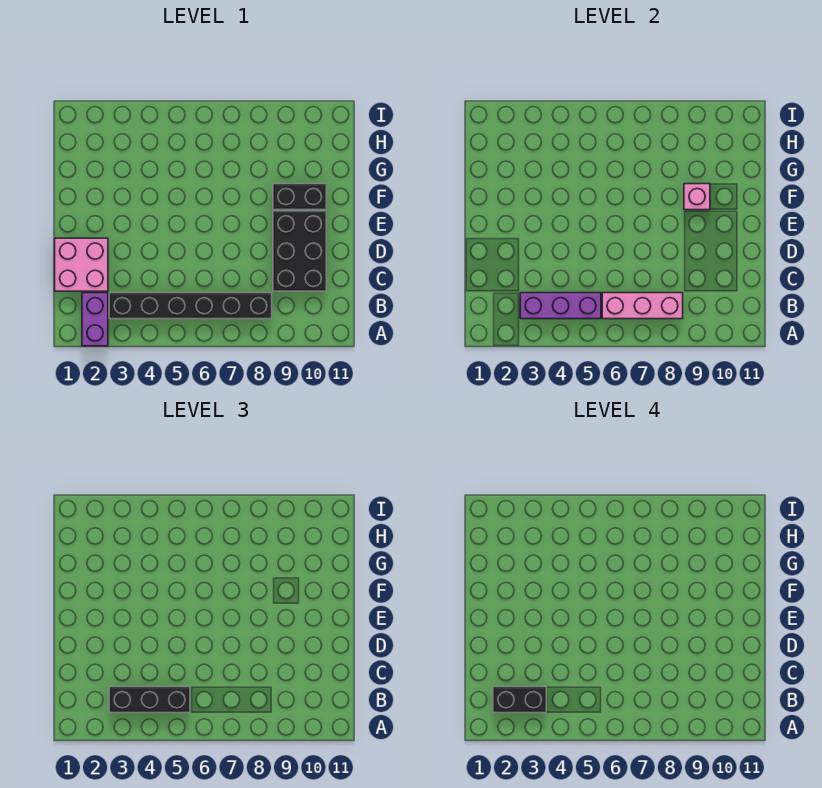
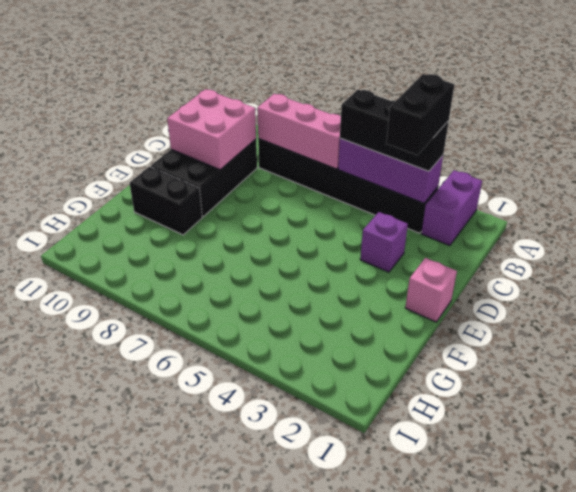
black brick B2:B3 level 4 -> black brick B3:C3 level 4
pink brick C1:D2 level 1 -> pink brick C9:D10 level 2
none -> purple brick D3 level 1
pink brick F9 level 2 -> pink brick E1 level 1

